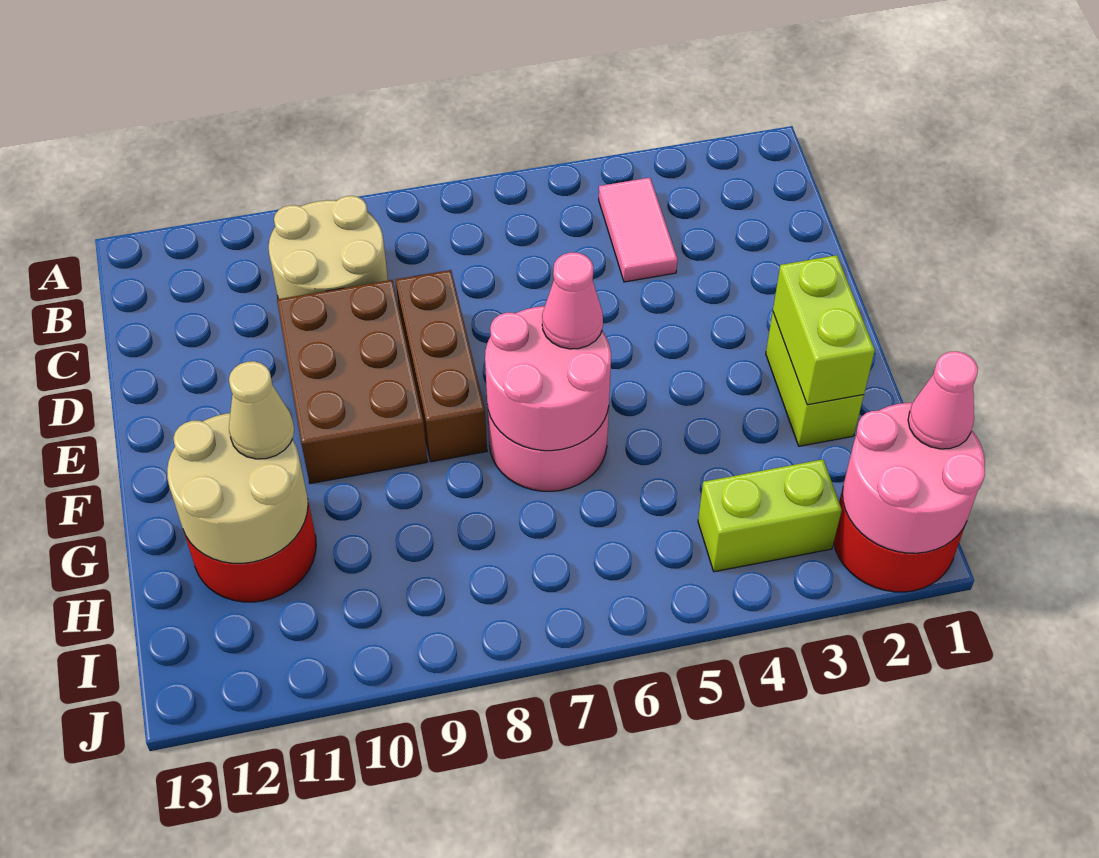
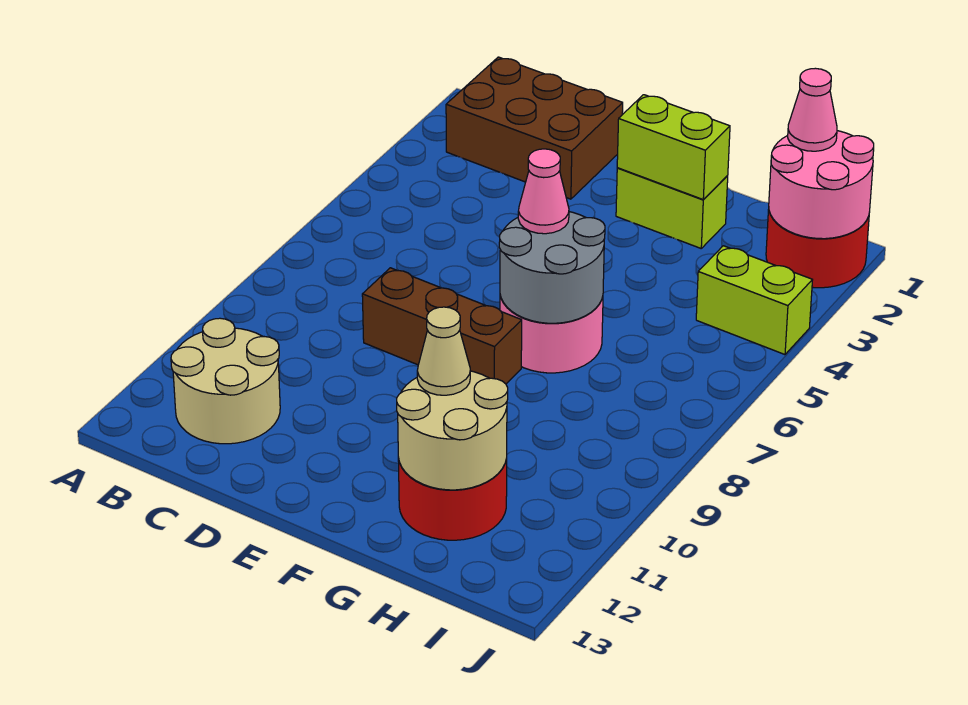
pink tile B4:C4 level 1 -> none
tan round brick B9:C10 level 1 -> tan round brick B11:C12 level 1
brown brick D9:F10 level 1 -> brown brick B1:D2 level 1
pink round brick F6:G7 level 2 -> grey round brick F6:G7 level 2
lime brick I3:I4 level 1 -> lime brick I4:J4 level 1

